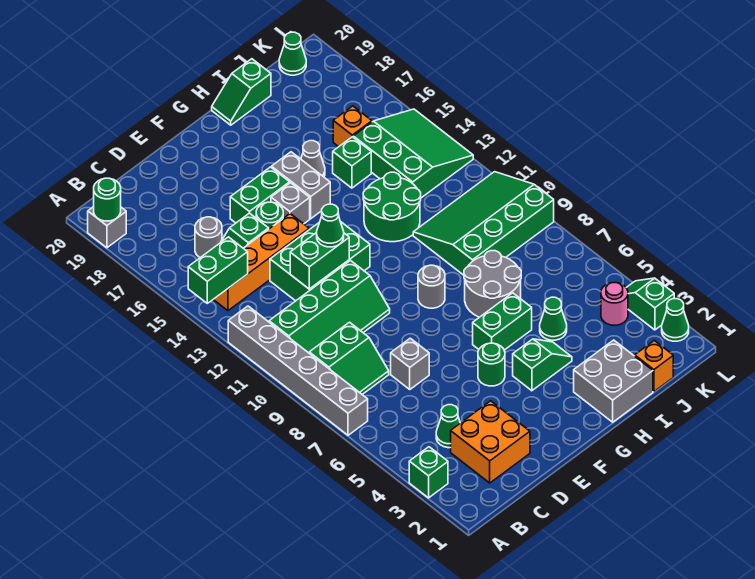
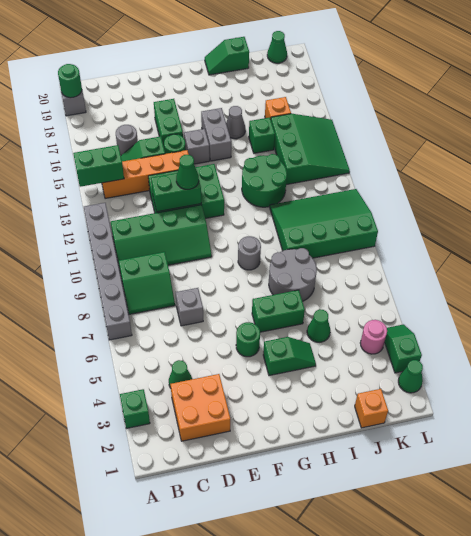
green brick E16:F16 level 1 -> green brick E16:E17 level 1
grey brick H1:I2 level 1 -> none

